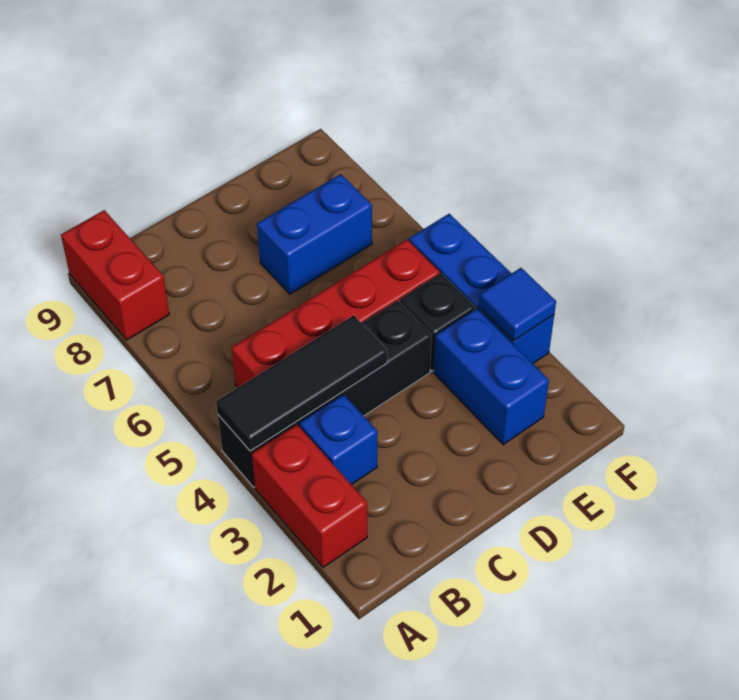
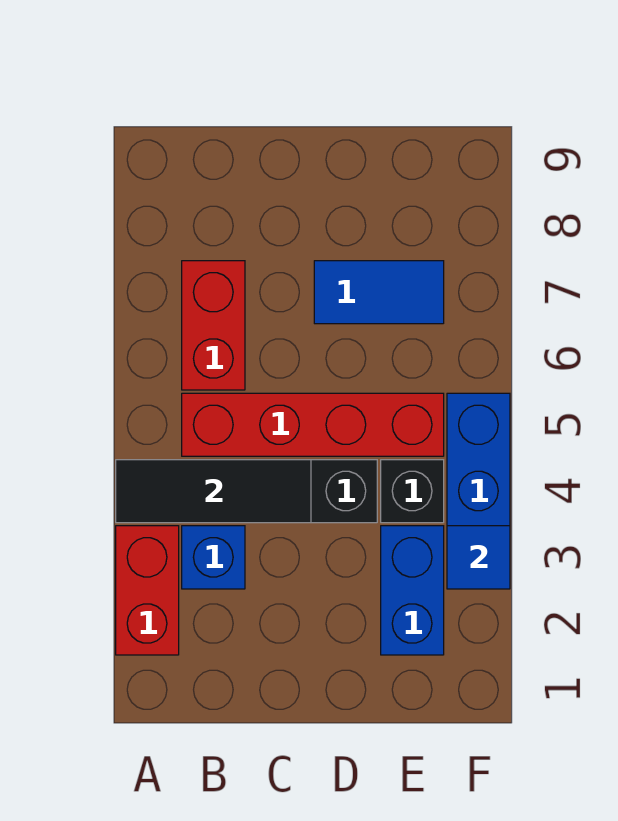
red brick A8:A9 level 1 -> red brick B6:B7 level 1
blue brick D7:E7 level 1 -> blue tile D7:E7 level 1

